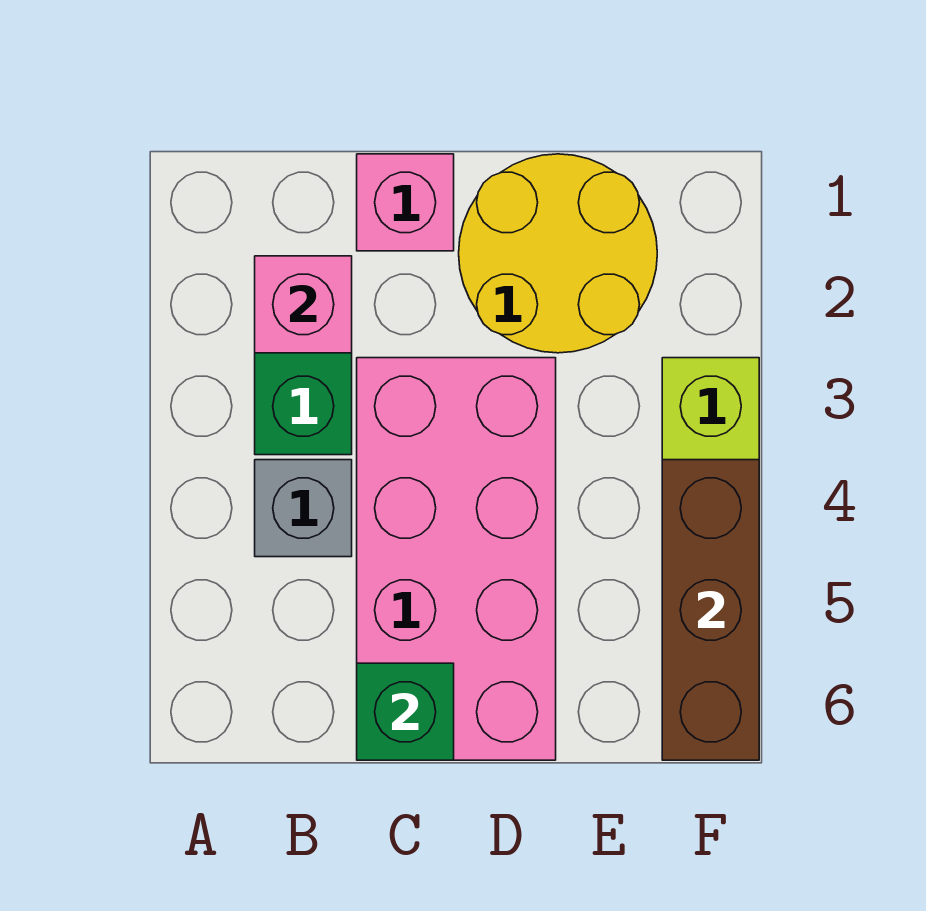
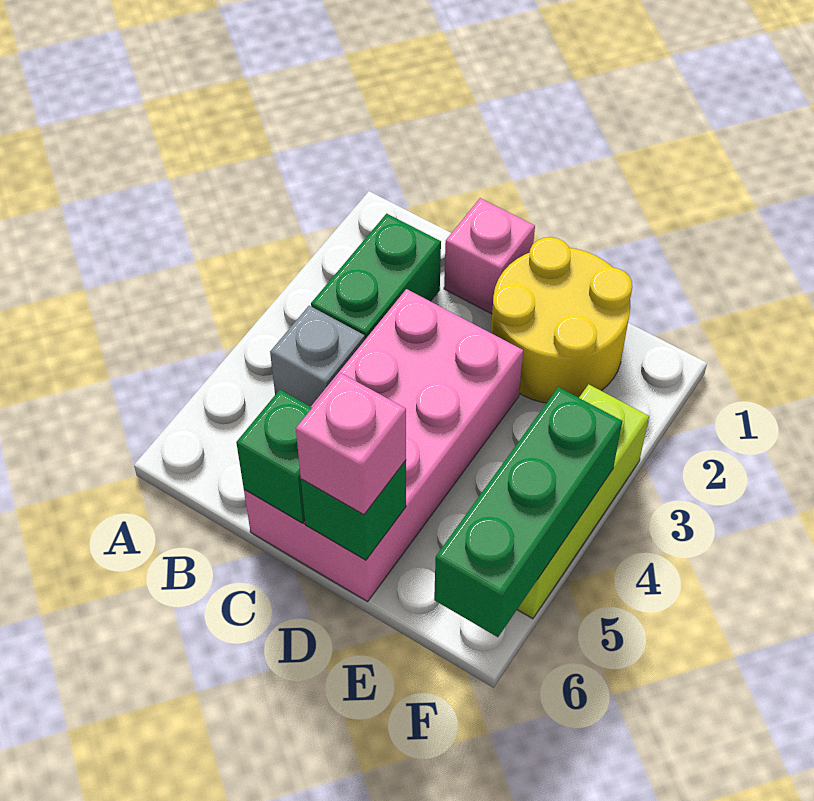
pink brick B2 level 2 -> pink brick D6 level 3
none -> green brick D6 level 2
brown brick F4:F6 level 2 -> green brick F4:F6 level 2

